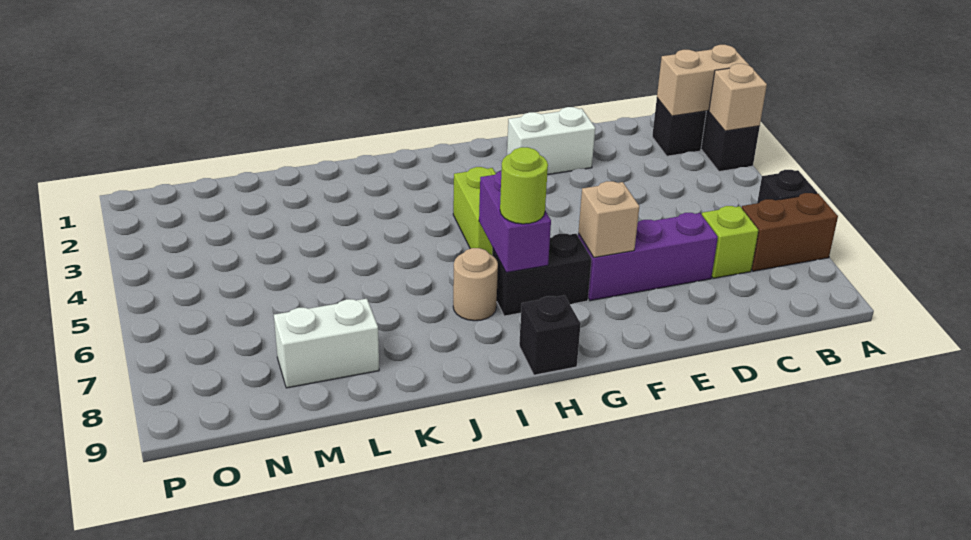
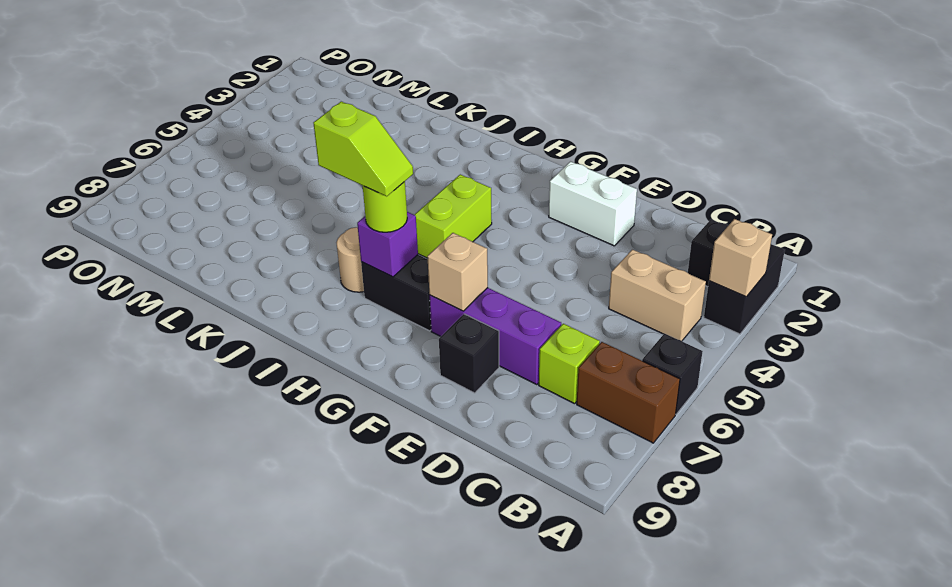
tan brick A2:B2 level 2 -> tan brick B4:C4 level 1
purple brick H6:H7 level 2 -> purple brick H7 level 2
none -> lime slope H7:I7 level 4 top I
black brick H9 level 1 -> black brick E8 level 1
white brick L8:M8 level 1 -> none

